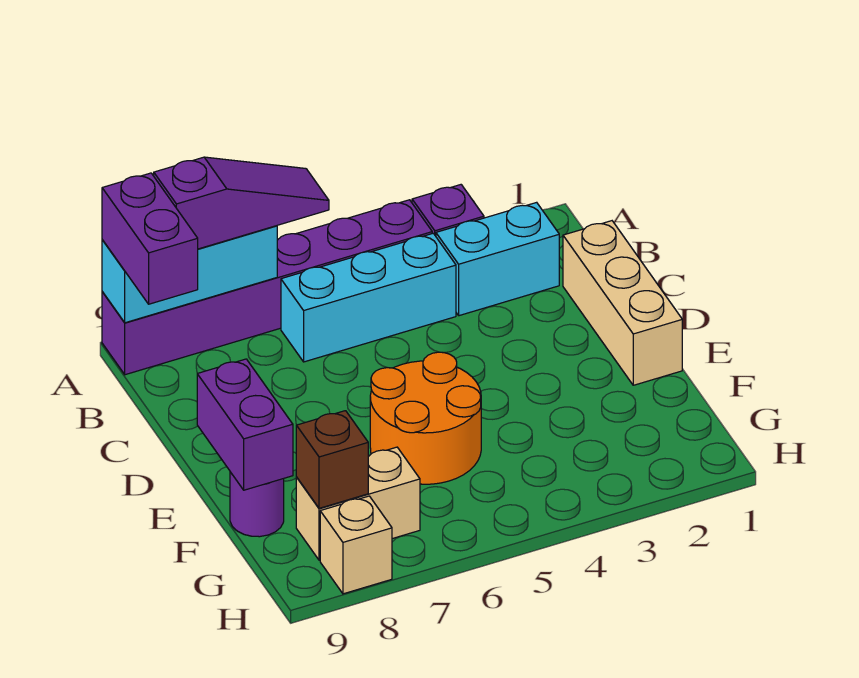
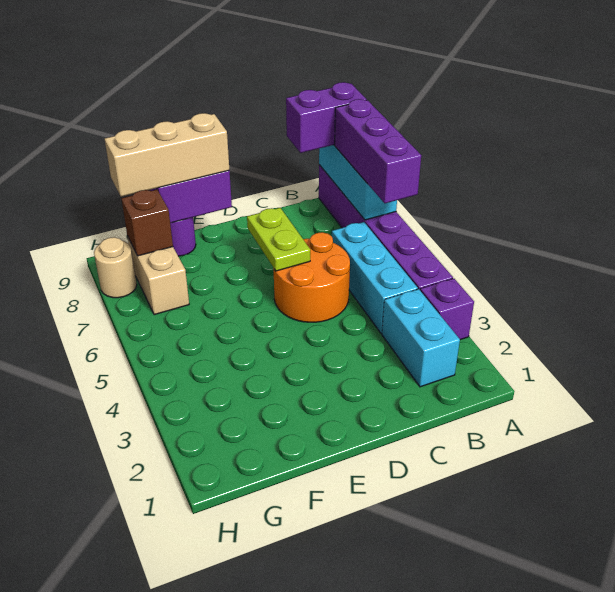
purple slope A6:A8 level 3 top 8 -> purple brick A6:A8 level 3
tan brick C1:E1 level 1 -> tan brick E9:G9 level 3
none -> lime plate D6:D7 level 2
orange round brick E5:F6 level 1 -> orange round brick C5:D6 level 1
tan brick H8 level 1 -> tan round brick H8 level 1

